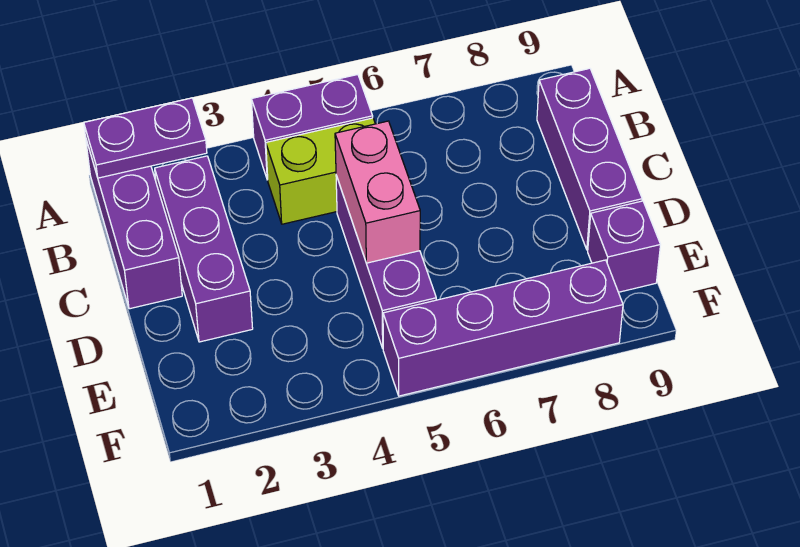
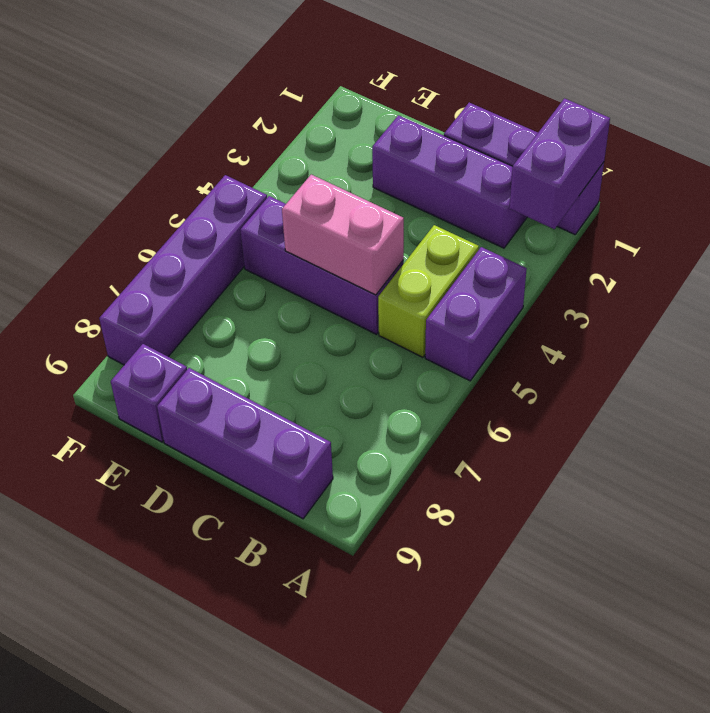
purple plate A1:A2 level 2 -> purple brick A1:A2 level 2

